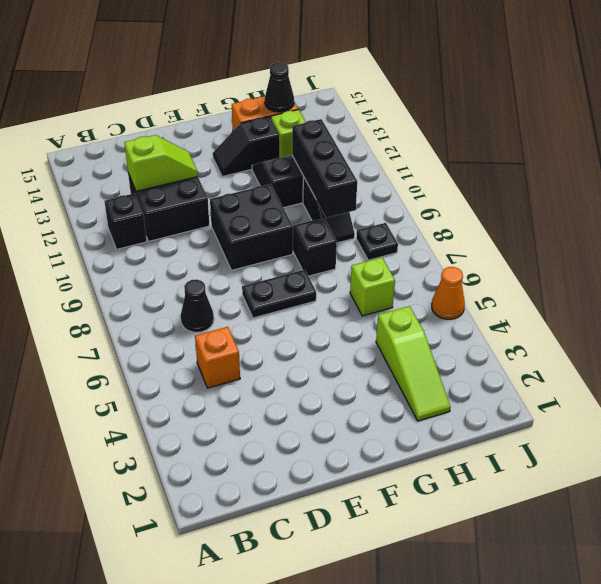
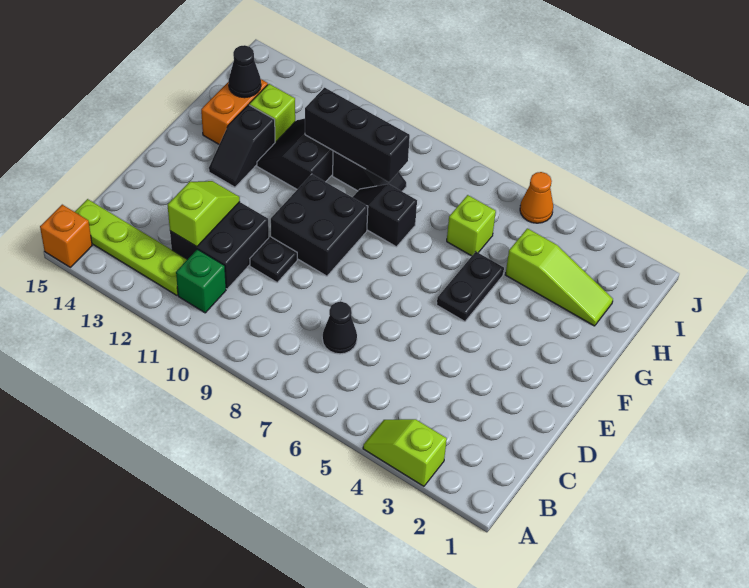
none -> lime slope A3:A4 level 1 top 3
black brick B11 level 1 -> green brick B11 level 1
none -> lime plate B12:B15 level 1
orange brick C5 level 1 -> orange brick A15 level 1
black plate E7:F7 level 1 -> black plate F5:G5 level 1
black plate I8 level 1 -> black plate D10 level 1

